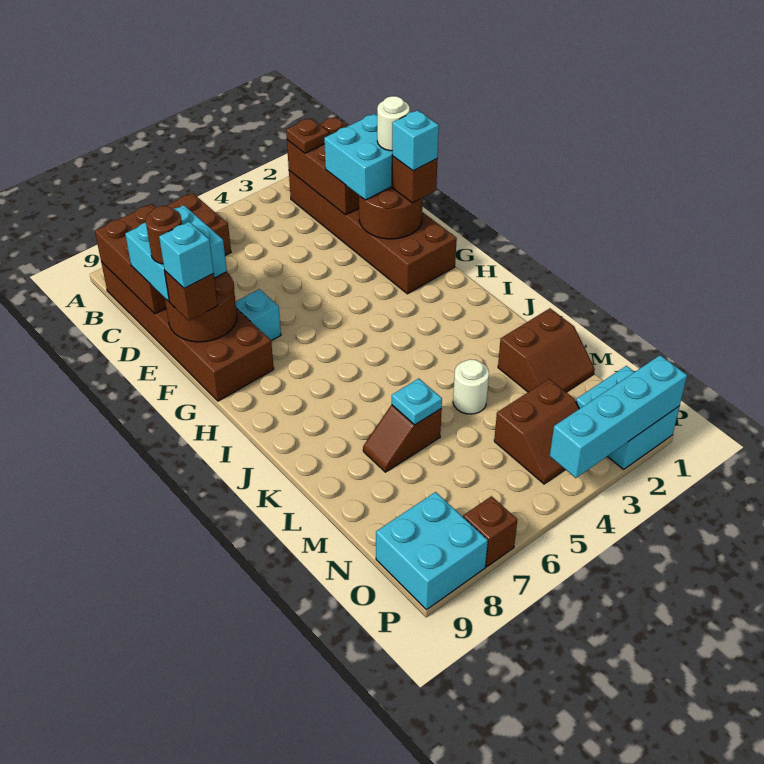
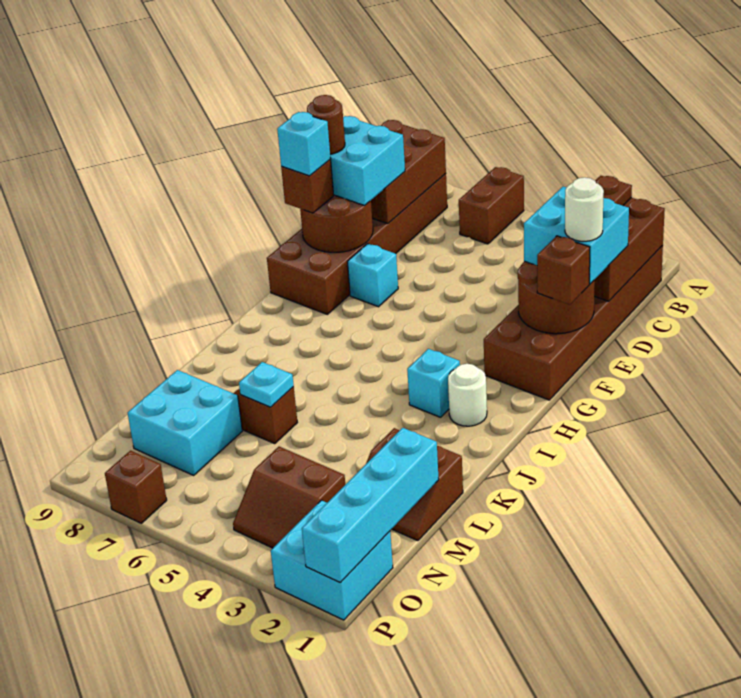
cyan brick F1 level 4 -> cyan brick I3 level 1
white round brick L4 level 1 -> white round brick I2 level 1
cyan brick O8:P9 level 1 -> cyan brick M7:N8 level 1
cyan brick P1:P4 level 2 -> cyan brick M1:P1 level 2

